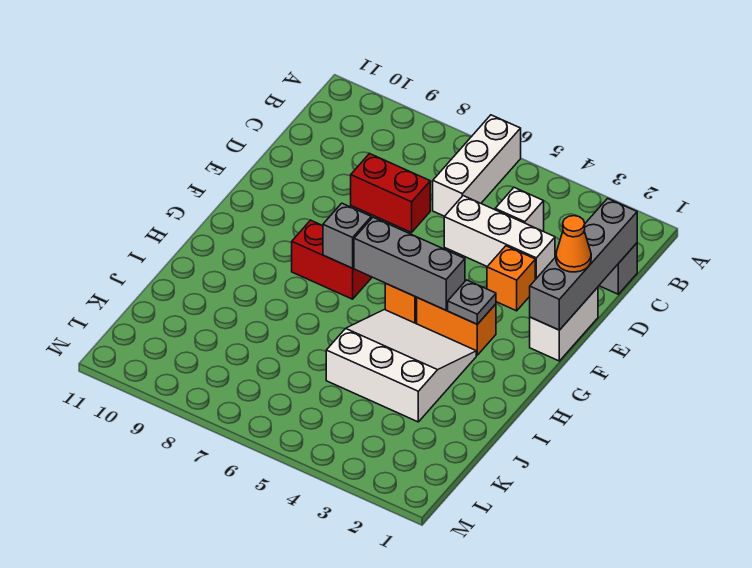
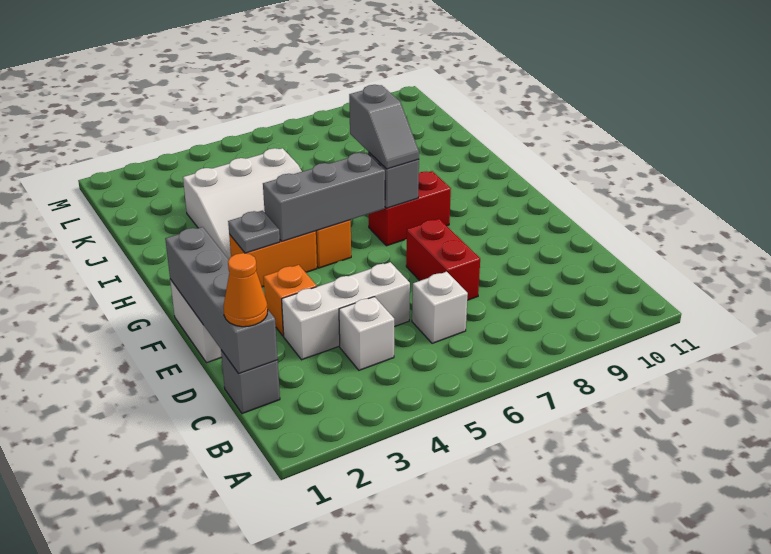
white brick A6:C6 level 1 -> white brick C6 level 1
red brick D7:D8 level 1 -> red brick D7:E7 level 1
orange cone E1 level 3 -> orange cone C1 level 3
none -> grey slope G7:H7 level 3 top H

